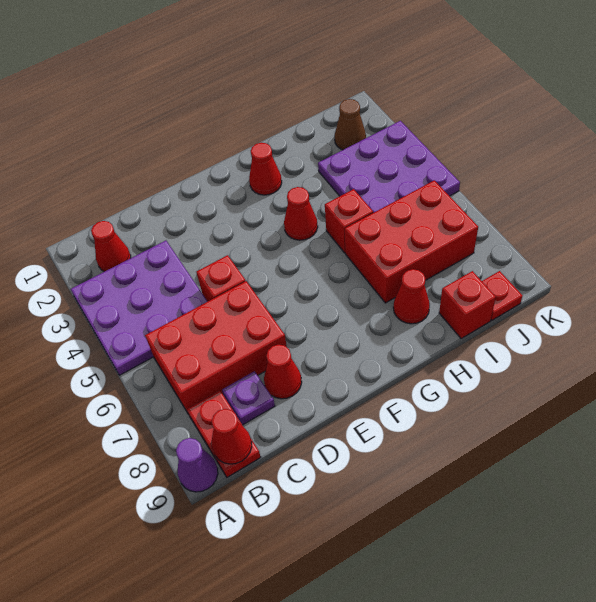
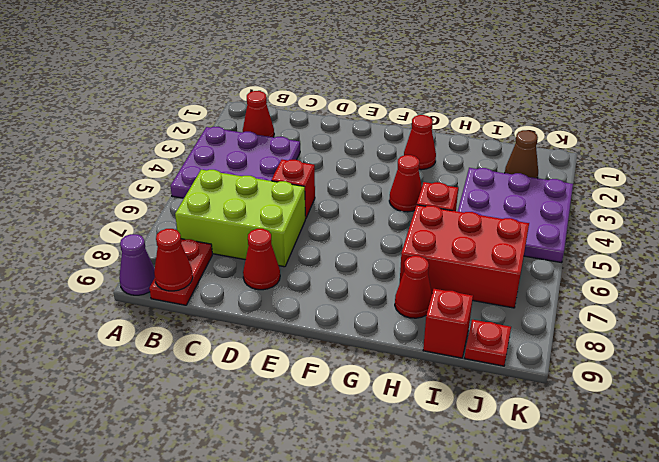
red brick B6:D7 level 1 -> lime brick B6:D7 level 1
purple plate C8 level 1 -> none

